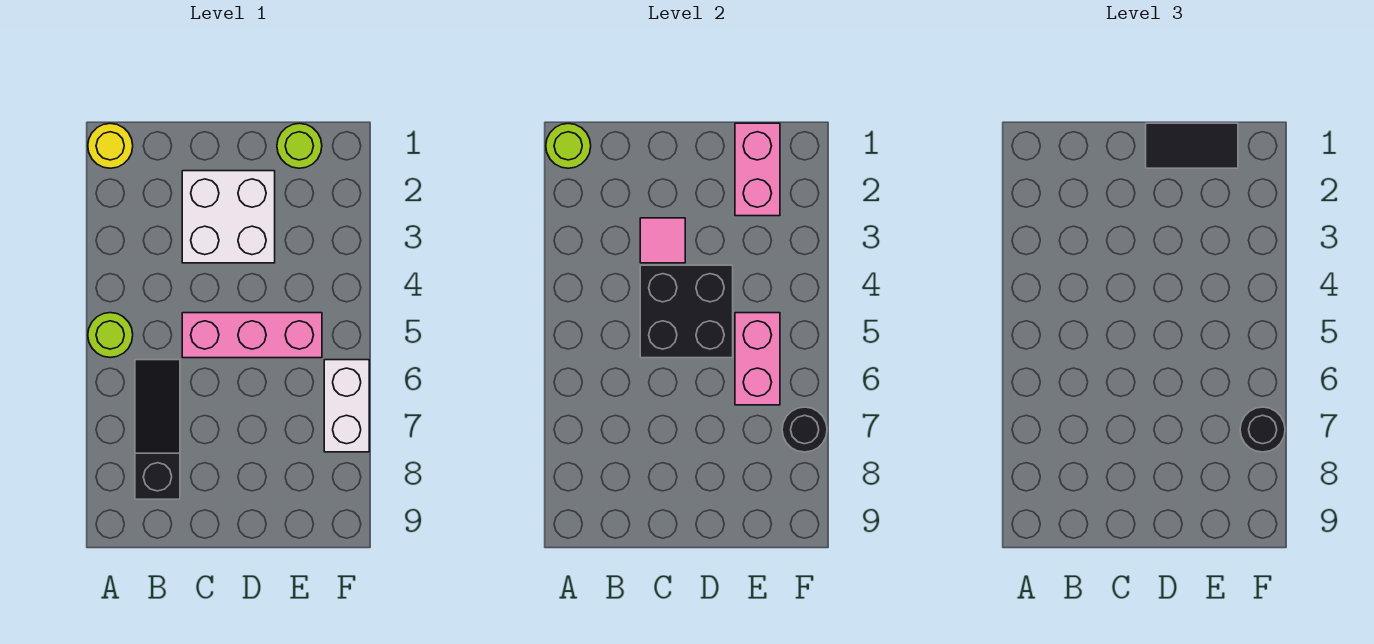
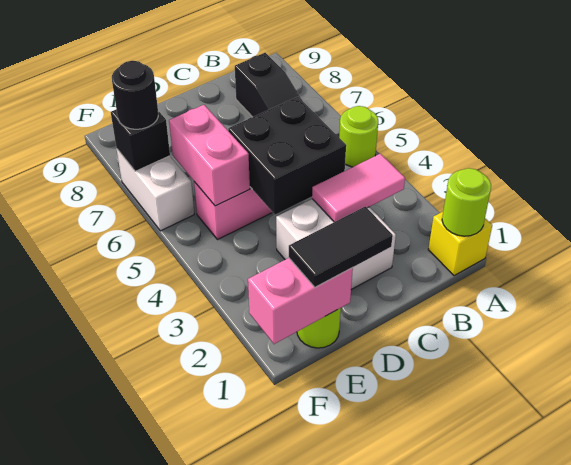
yellow round brick A1 level 1 -> yellow brick A1 level 1
pink tile C3 level 2 -> pink tile B3:C3 level 2
pink brick E1:E2 level 2 -> pink brick E1:F1 level 2
black round brick F7 level 2 -> black brick F7 level 2

